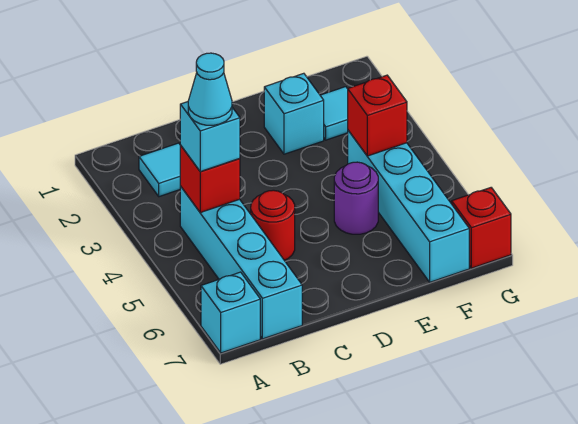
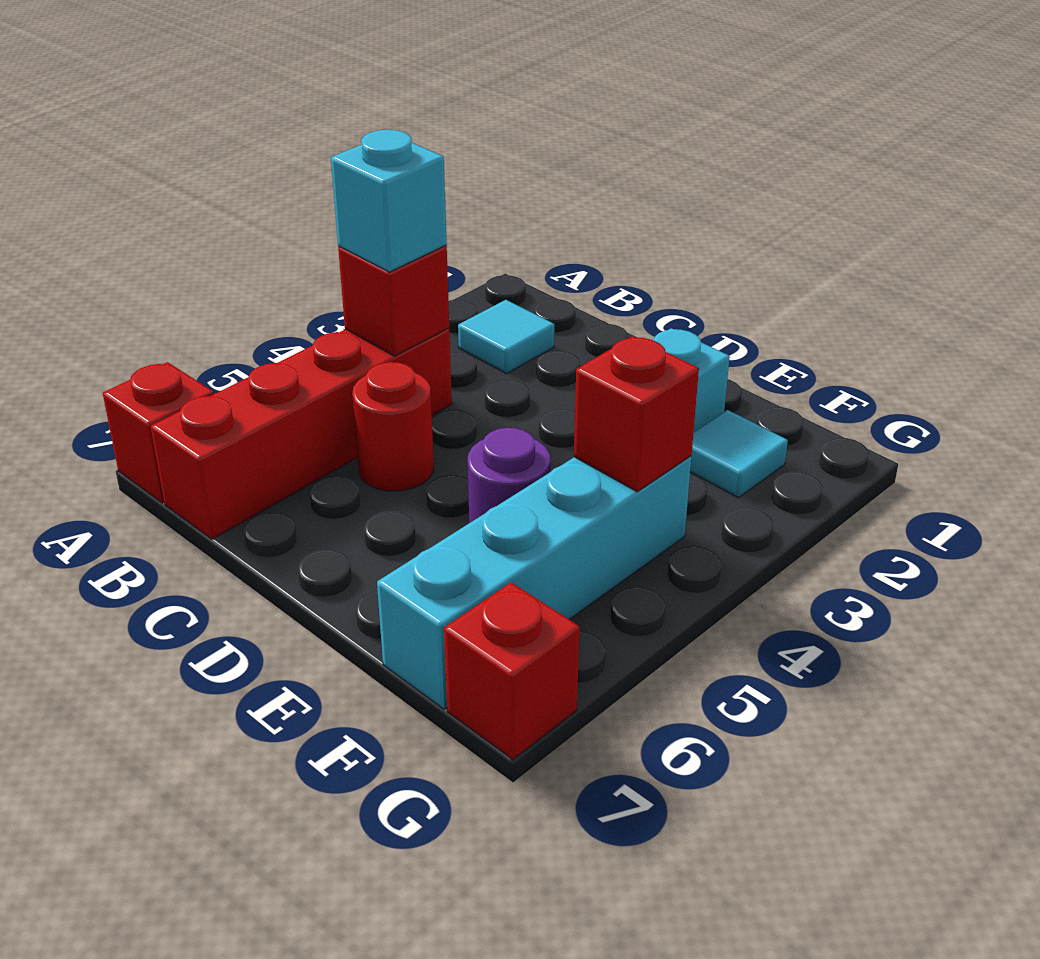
cyan brick A7 level 1 -> red brick A7 level 1
cyan brick B4:B7 level 1 -> red brick B4:B7 level 1
cyan cone B4 level 4 -> none

